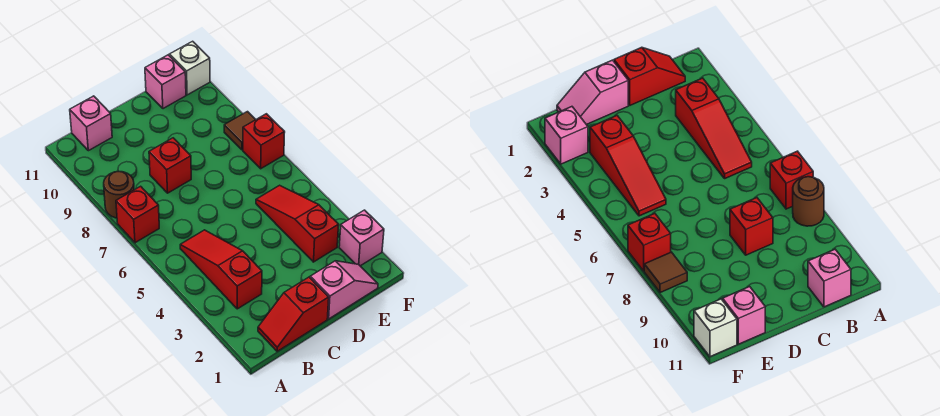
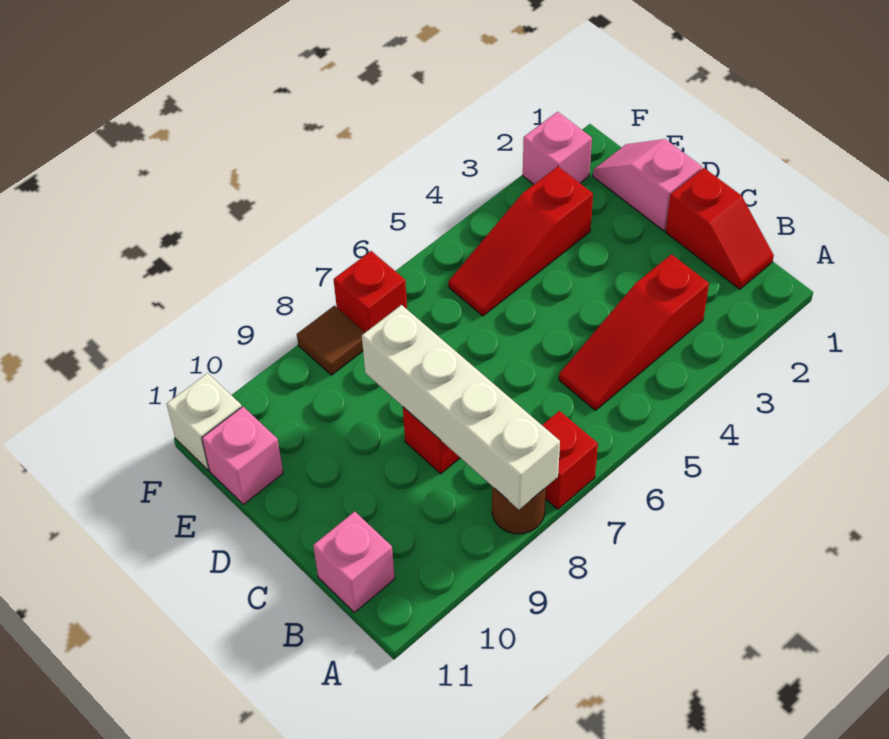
none -> white brick A8:D8 level 2

